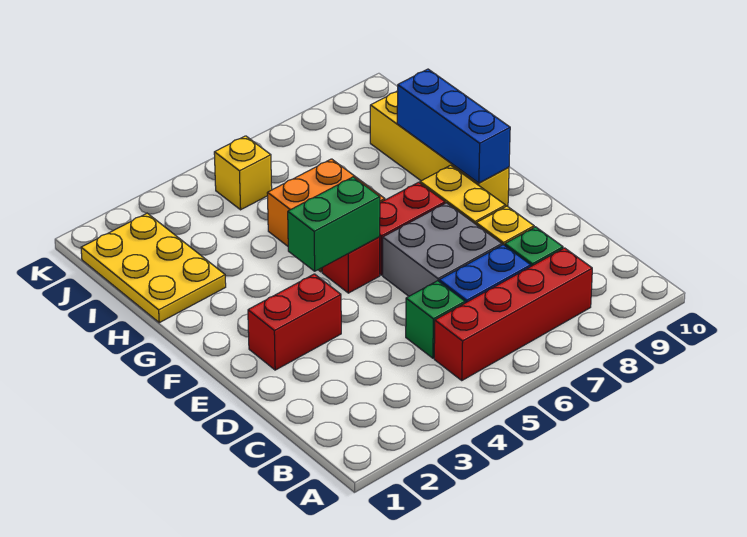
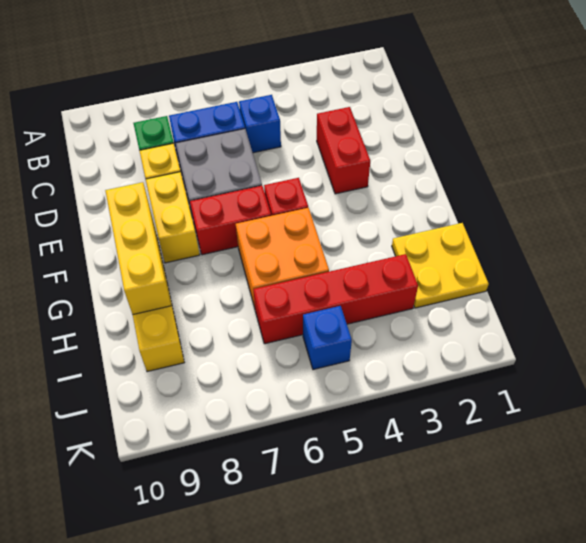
red brick B5:B8 level 1 -> red brick I3:I6 level 1
green brick C5 level 1 -> blue brick C5 level 1
red brick E2:E3 level 1 -> red brick D3:E3 level 1
green brick F4:F5 level 2 -> none
blue brick F9:H9 level 2 -> yellow brick F9:H9 level 2
yellow plate H1:J2 level 1 -> yellow plate H1:I2 level 1
yellow brick J5 level 1 -> blue brick J5 level 1

